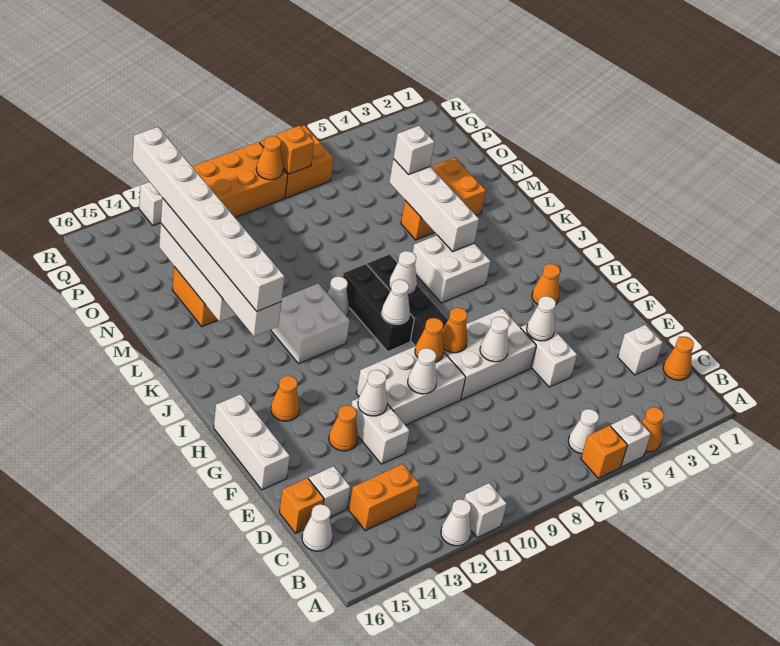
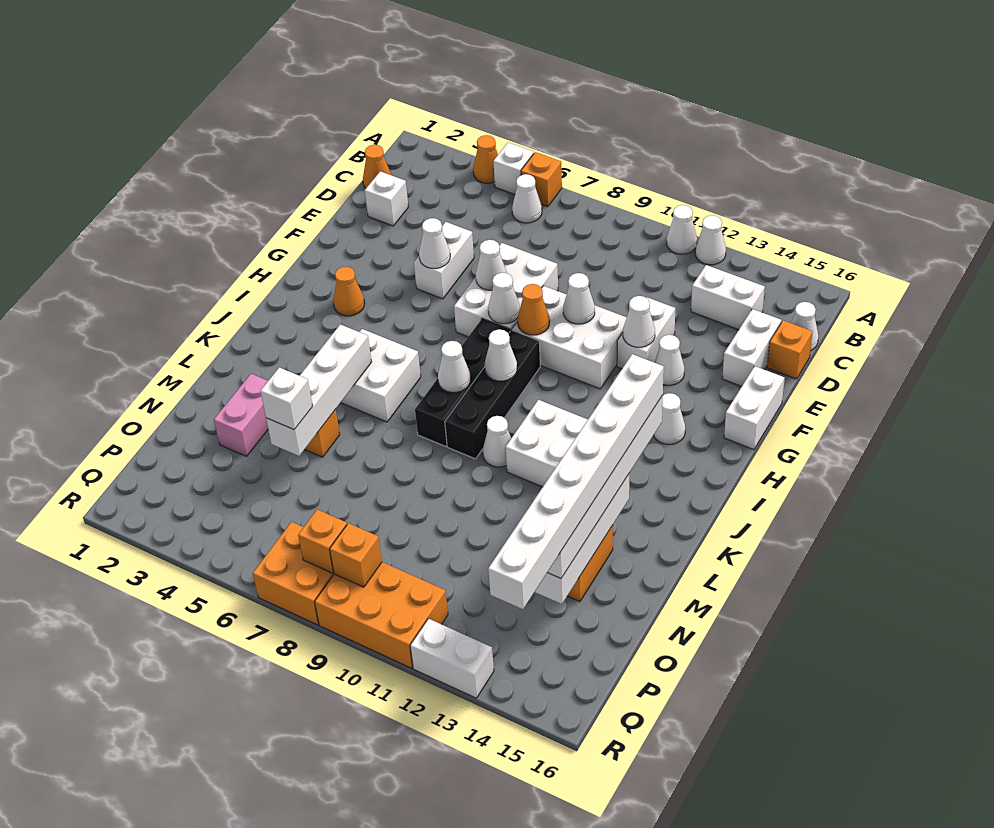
white brick A11 level 1 -> white cone A11 level 1
orange brick C13:C14 level 1 -> white brick C13:C14 level 1
white brick D15 level 1 -> white brick D15:E15 level 1
white brick F6:G8 level 1 -> white brick E7:G8 level 1
orange cone F13 level 1 -> white cone F13 level 1
white brick F16:H16 level 1 -> white brick F16:G16 level 1
orange cone G8 level 2 -> white cone G8 level 2
orange cone H14 level 1 -> white cone H14 level 1
black brick I9:K9 level 1 -> black brick H9:K9 level 1
orange brick M3:N3 level 1 -> pink brick M3:N3 level 1
orange cone Q9 level 2 -> orange brick Q9 level 2

